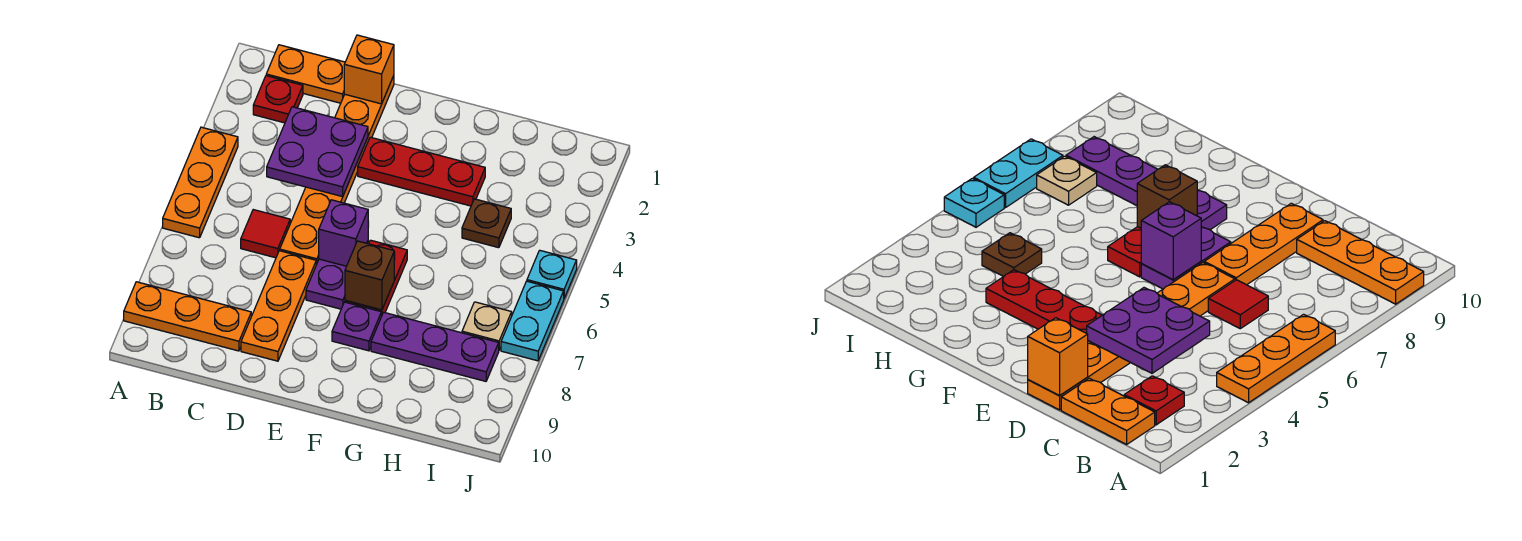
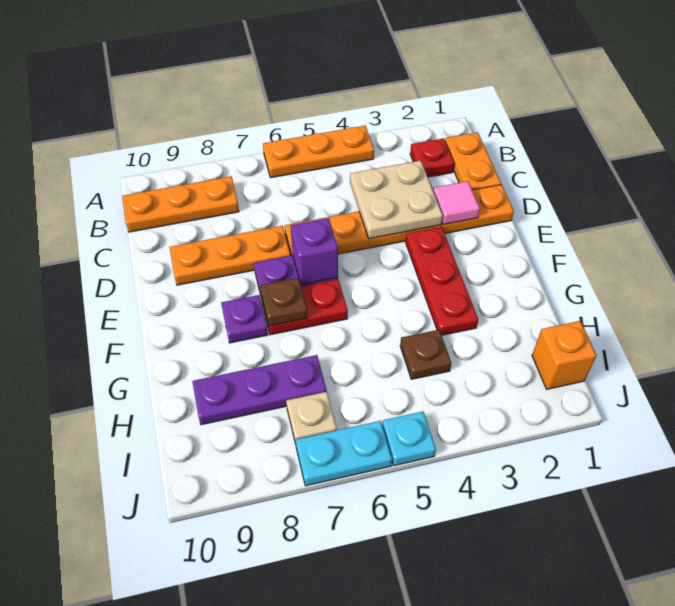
orange plate A9:C9 level 1 -> orange plate B8:B10 level 1
purple plate C3:D4 level 2 -> tan plate C3:D4 level 2
red tile C6 level 1 -> none
orange brick D1 level 2 -> orange brick I1 level 1
none -> pink tile D2 level 2
brown brick F7 level 2 -> brown plate F7 level 2
purple plate G8:I8 level 1 -> purple plate H7:H9 level 1

